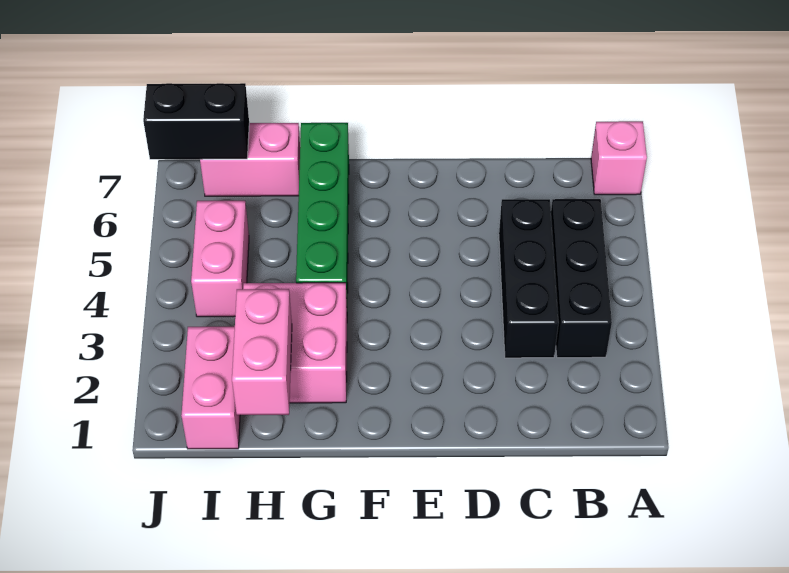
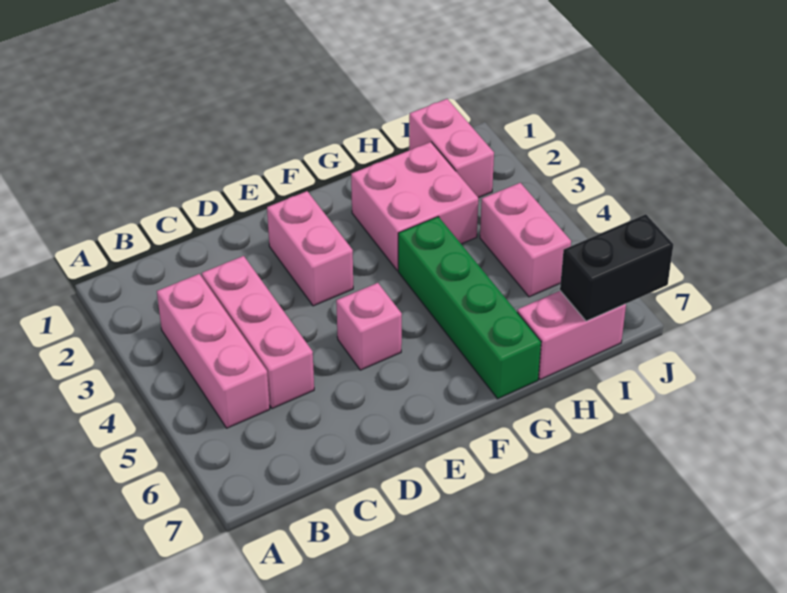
pink brick A7 level 1 -> pink brick E5 level 1
black brick B3:B5 level 1 -> pink brick B3:B5 level 1
black brick C3:C5 level 1 -> pink brick C3:C5 level 1
pink brick H1:H2 level 2 -> pink brick E2:E3 level 1

